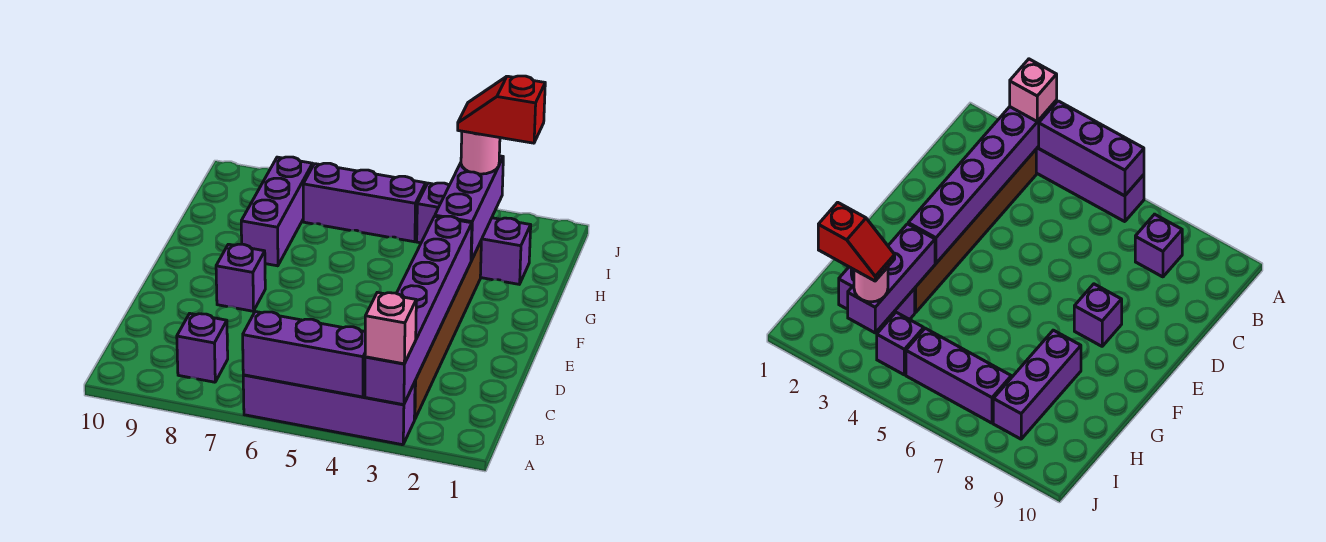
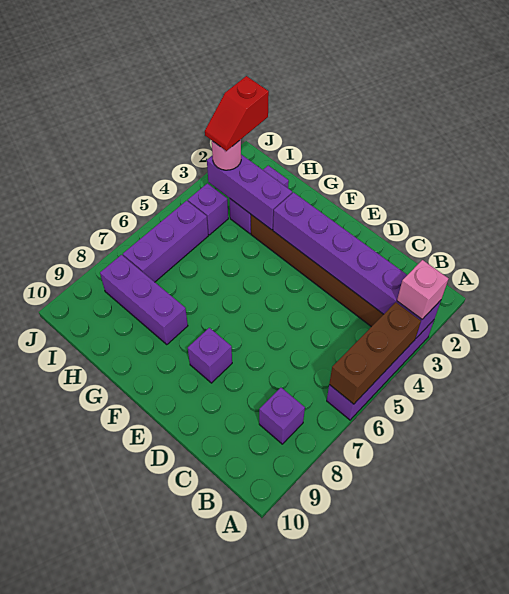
purple brick A4:A6 level 2 -> brown brick A4:A6 level 2

